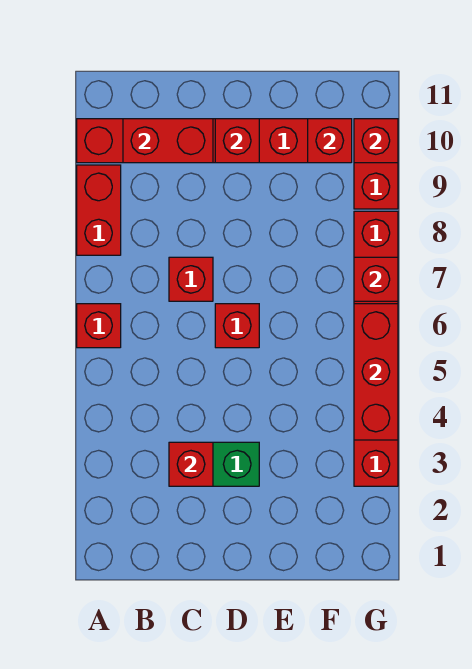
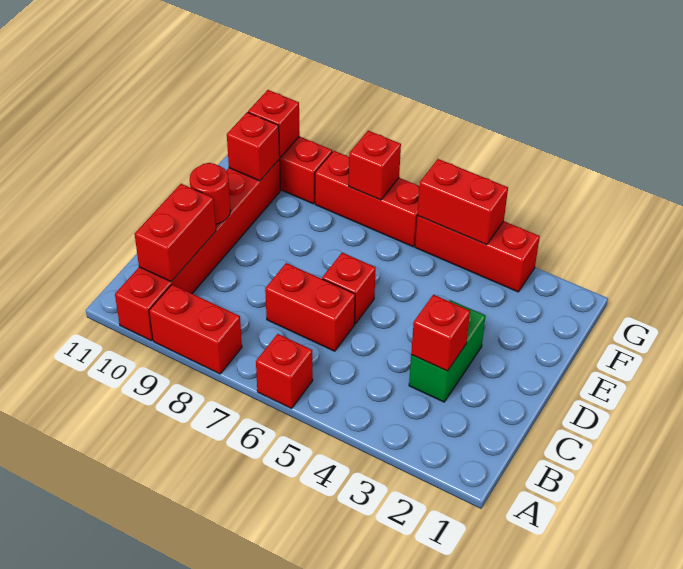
red brick C7 level 1 -> red brick C6:C7 level 1
red brick D10 level 2 -> red round brick D10 level 2
red brick G4:G6 level 2 -> red brick G4:G5 level 2

